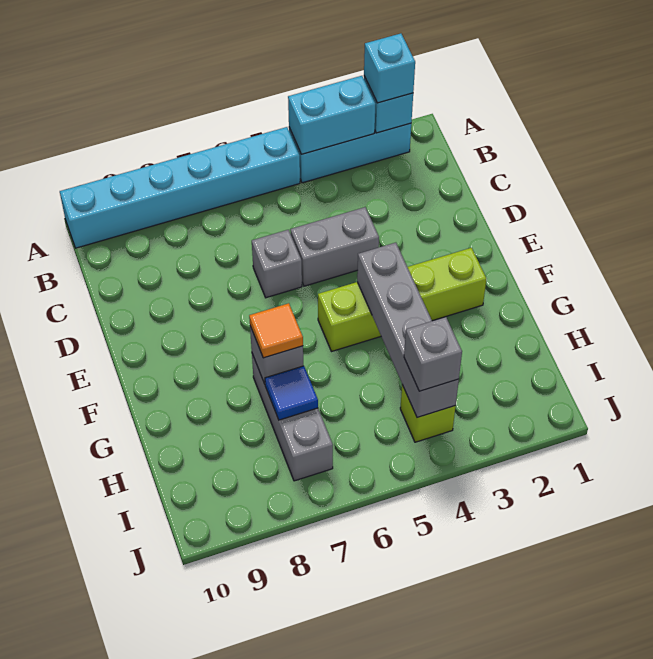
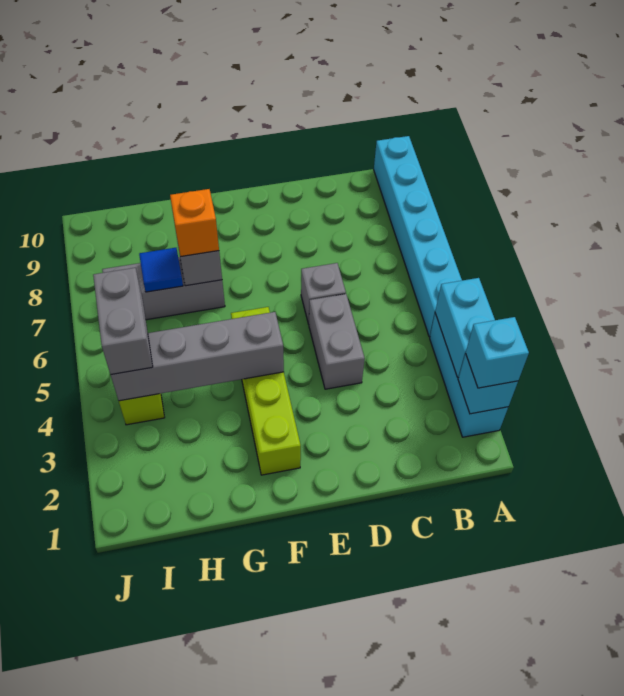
orange tile G7 level 3 -> orange brick G7 level 3
grey brick I4 level 3 -> grey brick I4:I5 level 3

